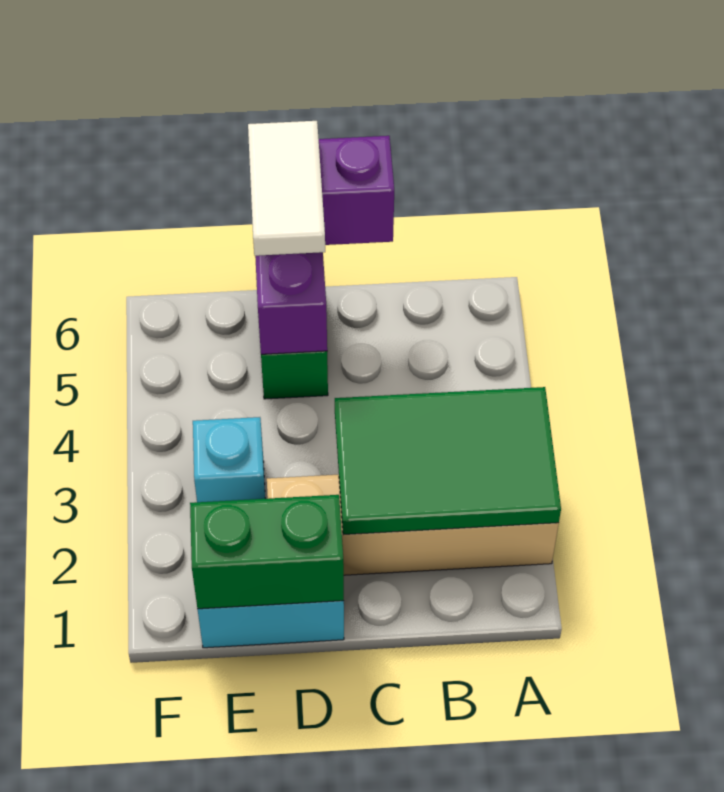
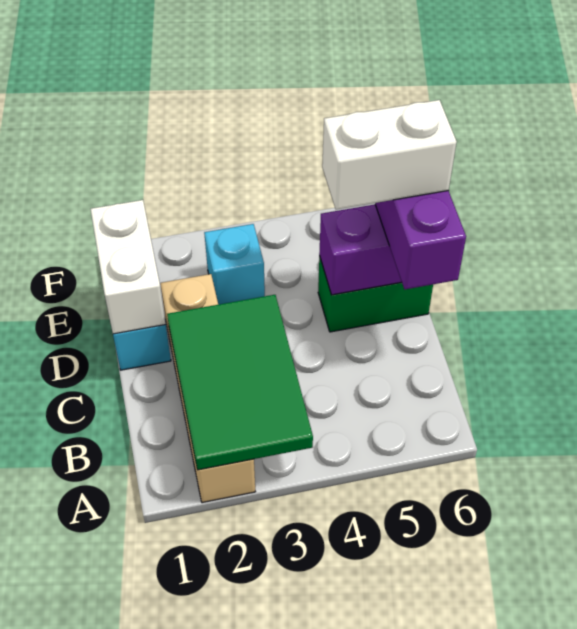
green brick D1:E1 level 2 -> white brick D1:E1 level 2
white tile D5:D6 level 4 -> white brick D5:D6 level 4

